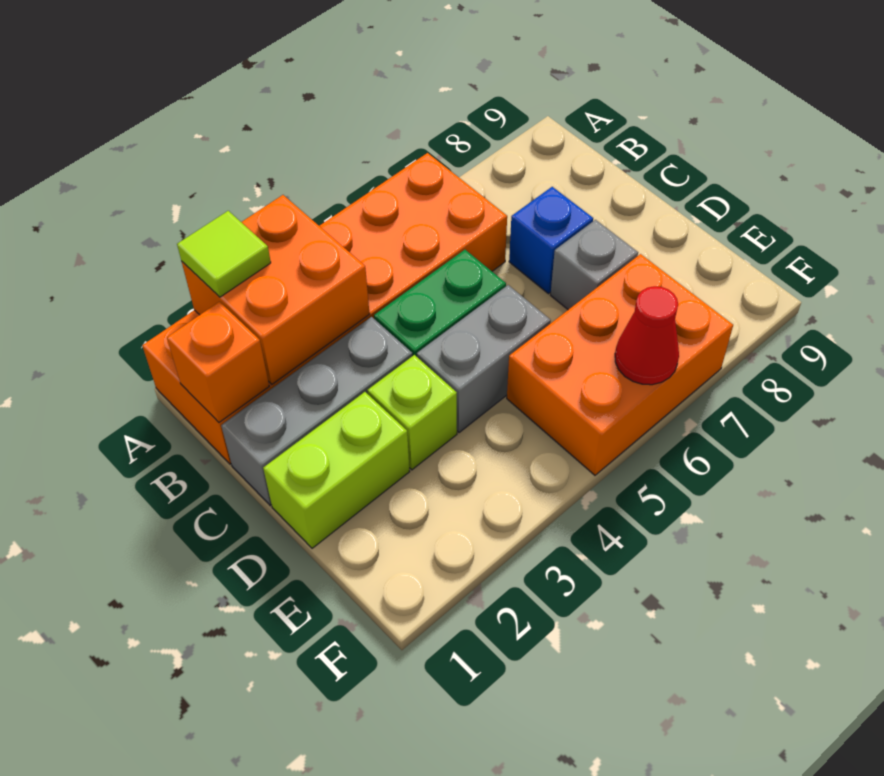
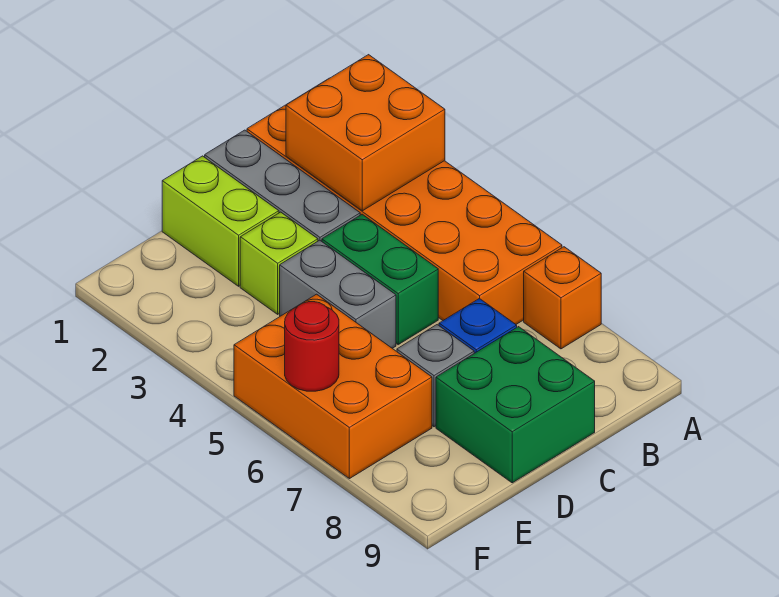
lime tile A2 level 3 -> none
orange brick B1 level 2 -> orange brick A7 level 1
none -> green brick C8:D9 level 1
red cone F6 level 2 -> red round brick F6 level 2

